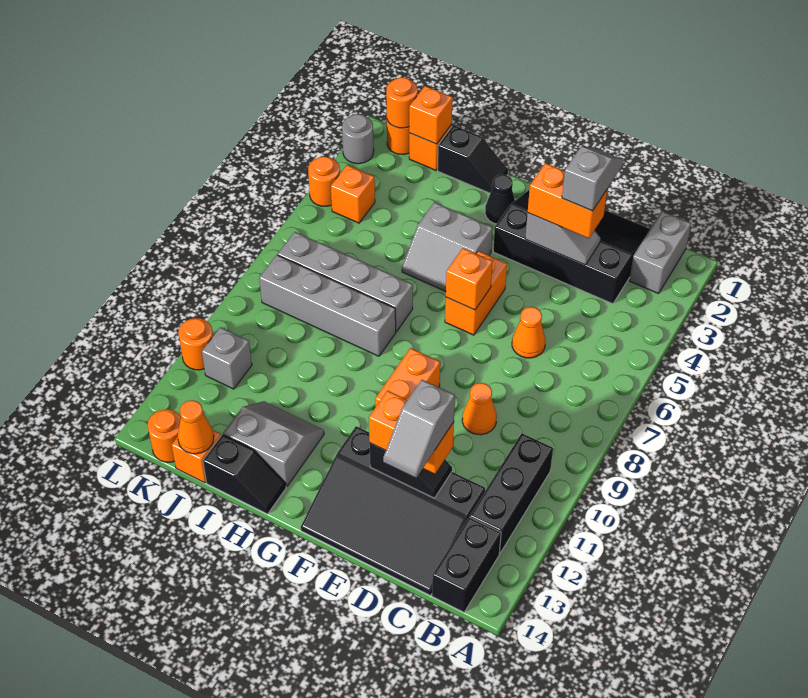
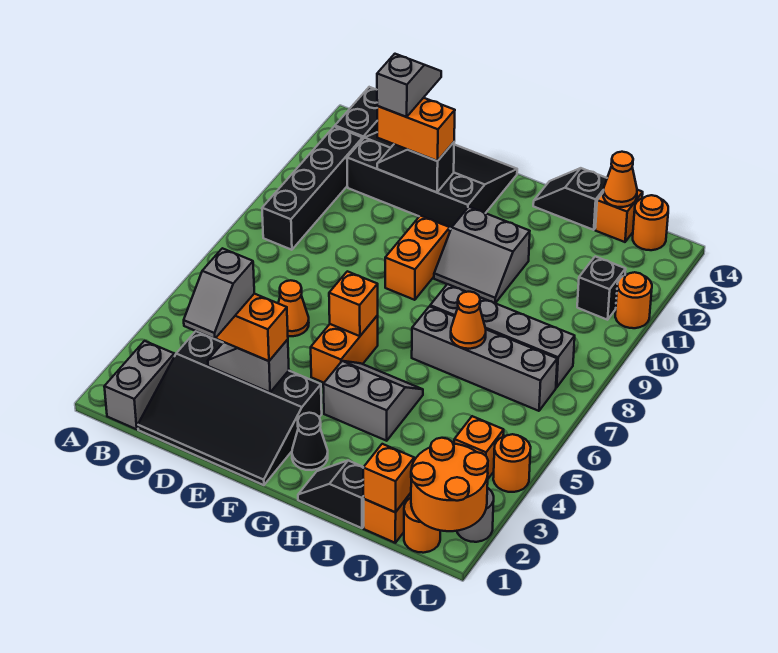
black brick B10:B12 level 1 -> black brick B9:B12 level 1
orange cone D9 level 1 -> orange cone I7 level 2
grey slope H12:I13 level 1 top 13 -> grey slope G10:H11 level 1 top 11
orange round brick K1 level 2 -> orange round brick K1:L2 level 2
grey brick K11 level 1 -> black brick K11 level 1

